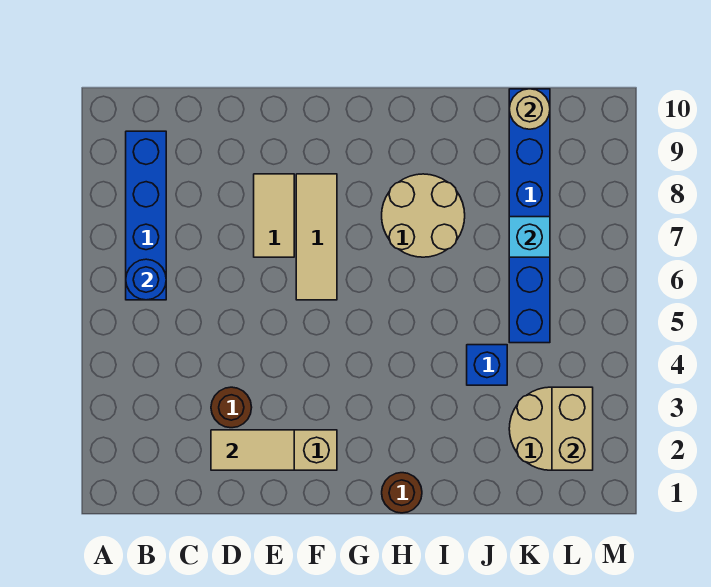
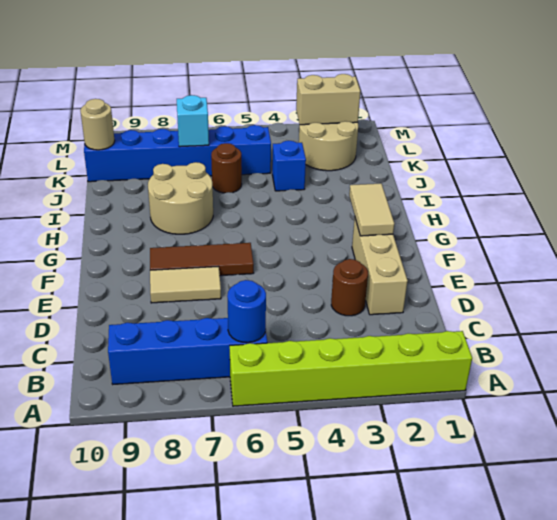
none -> lime brick A1:A6 level 1
tan tile D2:E2 level 2 -> tan tile F2:G2 level 2
tan tile F6:F8 level 1 -> brown tile F6:F8 level 1
brown round brick H1 level 1 -> brown round brick J6 level 1

